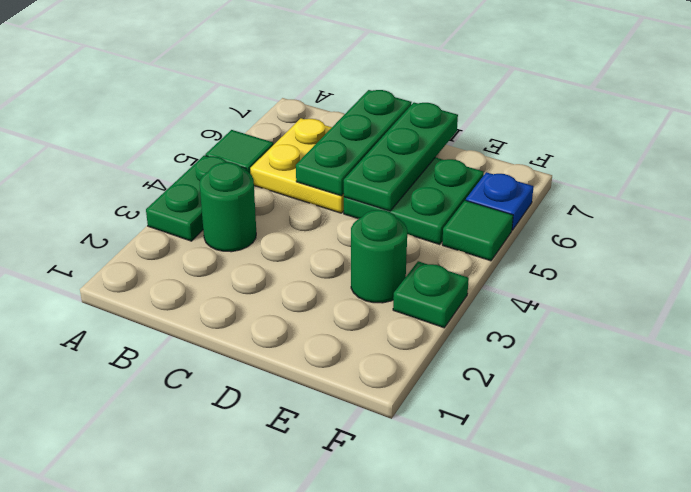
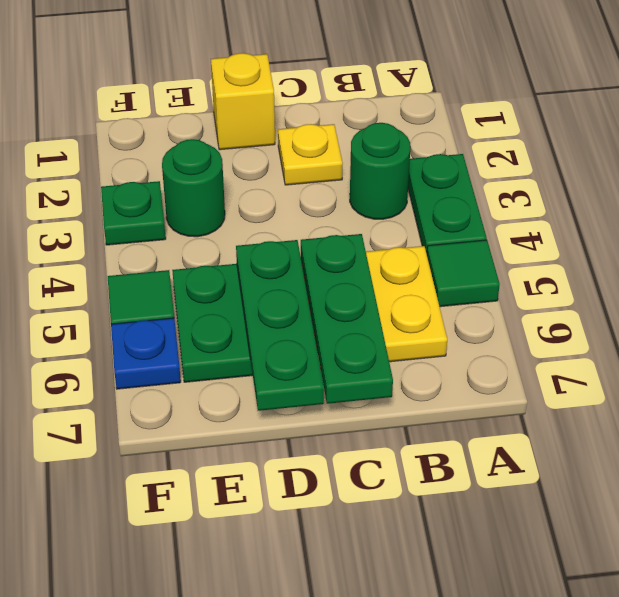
none -> yellow plate C2 level 1
none -> yellow brick D1 level 1

